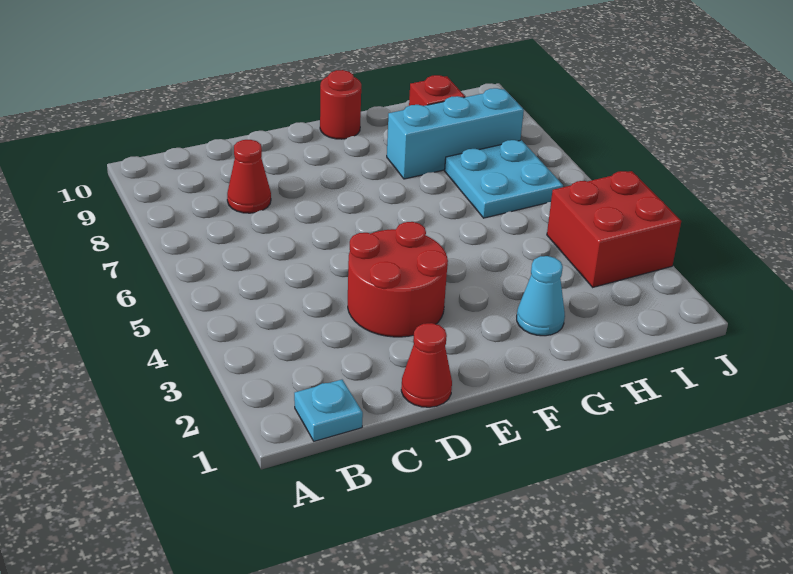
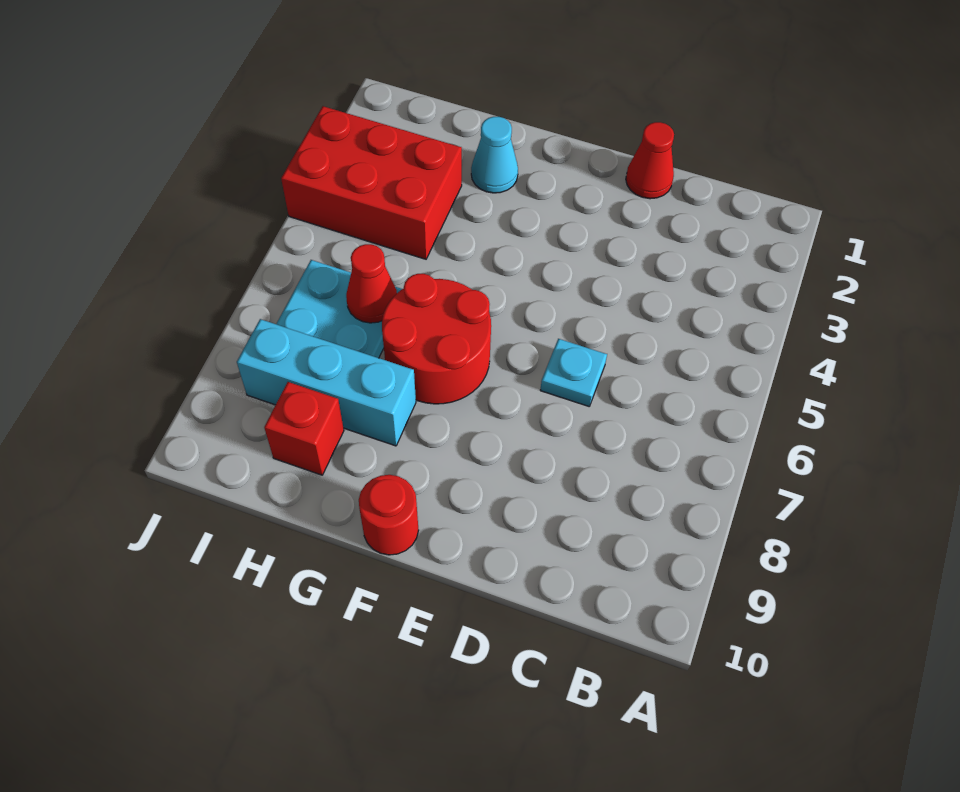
cyan plate B1 level 1 -> cyan plate D6 level 1
red cone C8 level 1 -> red cone H6 level 2
red round brick D3:E4 level 1 -> red round brick F6:G7 level 1
red brick I3:J4 level 1 -> red brick H3:J4 level 1

